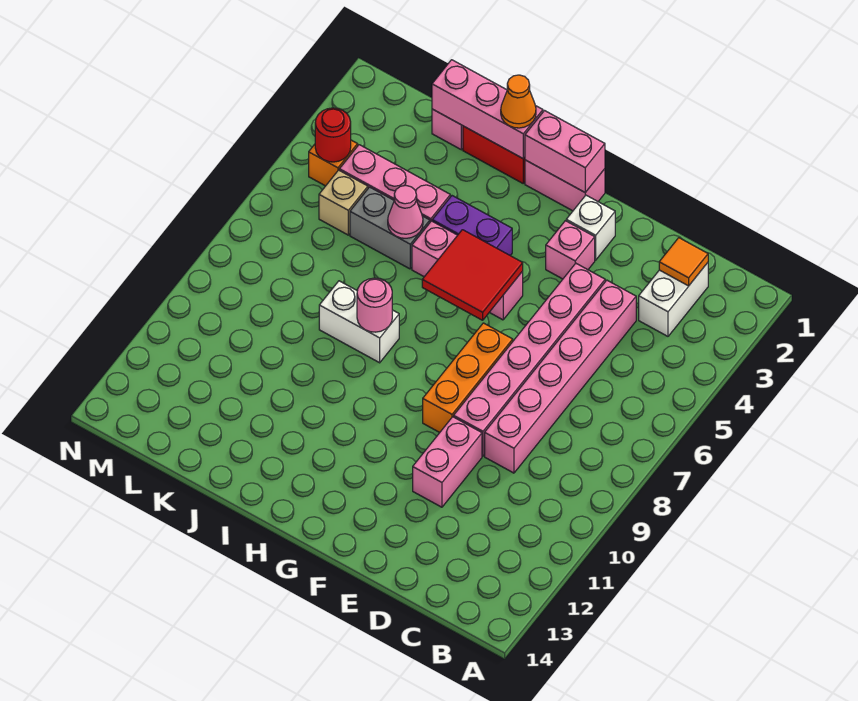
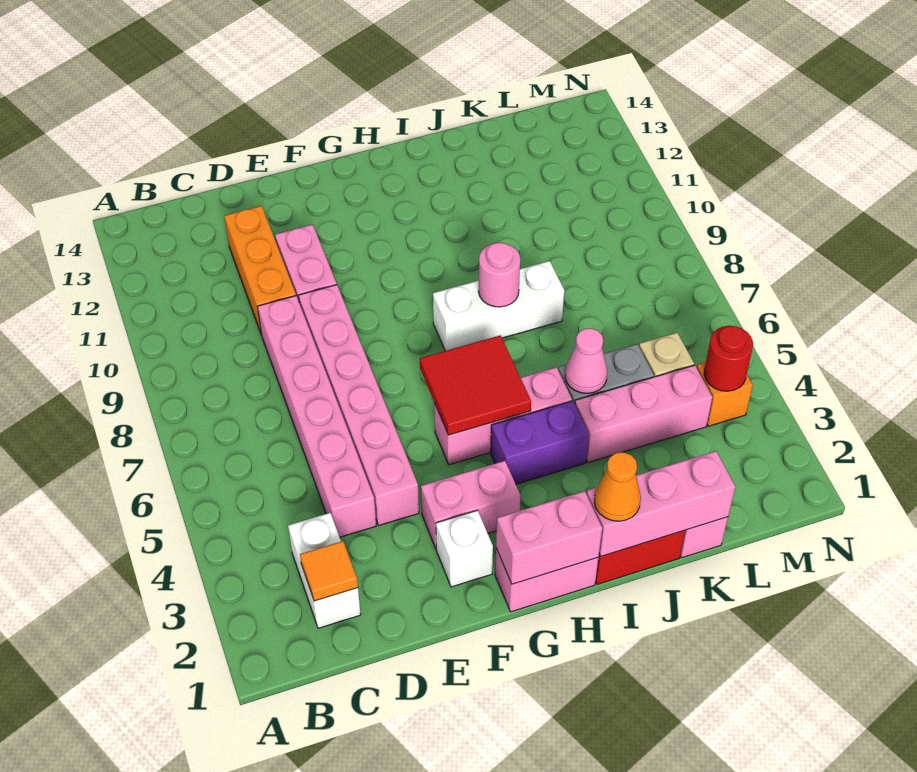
pink brick F3 level 1 -> pink brick F3:G3 level 1
orange brick F7:F9 level 1 -> orange brick D10:D12 level 1
white brick I8:J8 level 1 -> white brick H8:J8 level 1

